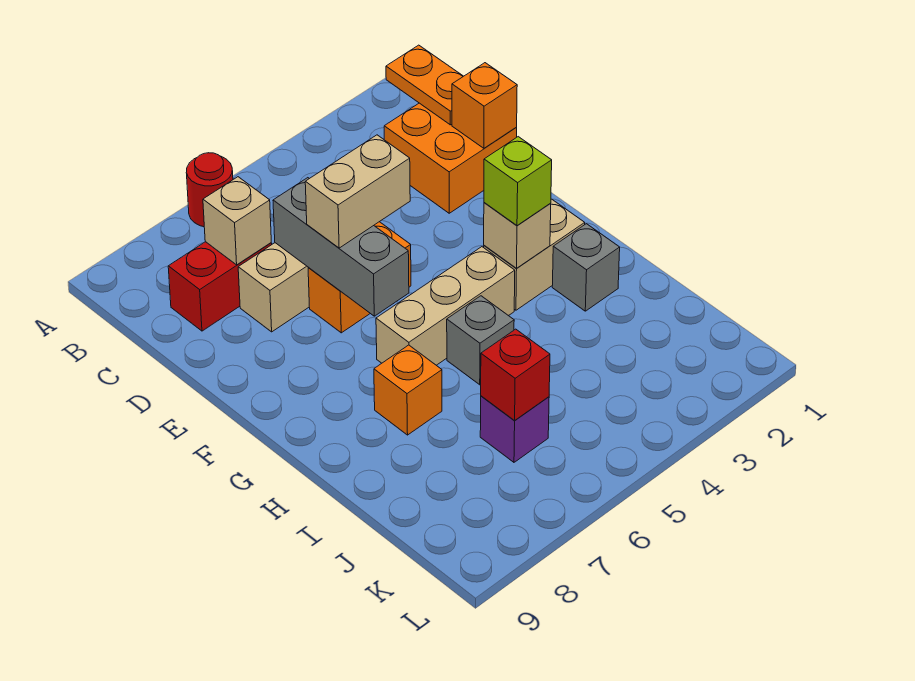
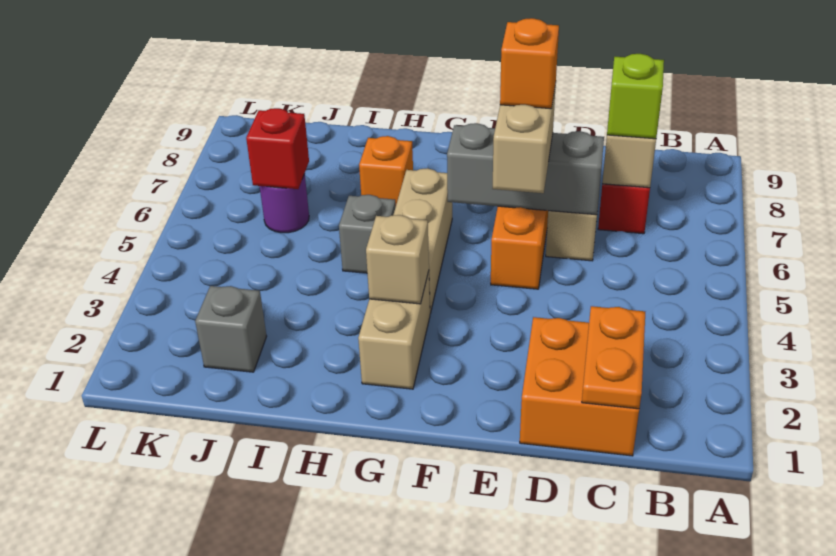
red round brick A6 level 1 -> none
orange plate B1:C1 level 2 -> orange plate C1:C2 level 2
orange brick D1 level 2 -> orange brick E6 level 4
lime brick G3 level 3 -> lime brick C7 level 3
grey brick H2 level 1 -> grey brick J2 level 1
purple brick J6 level 1 -> purple round brick J6 level 1

